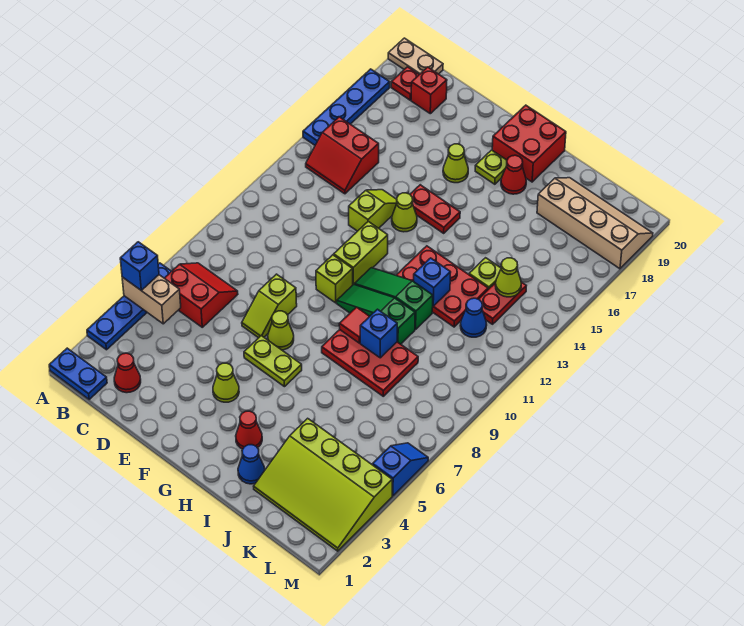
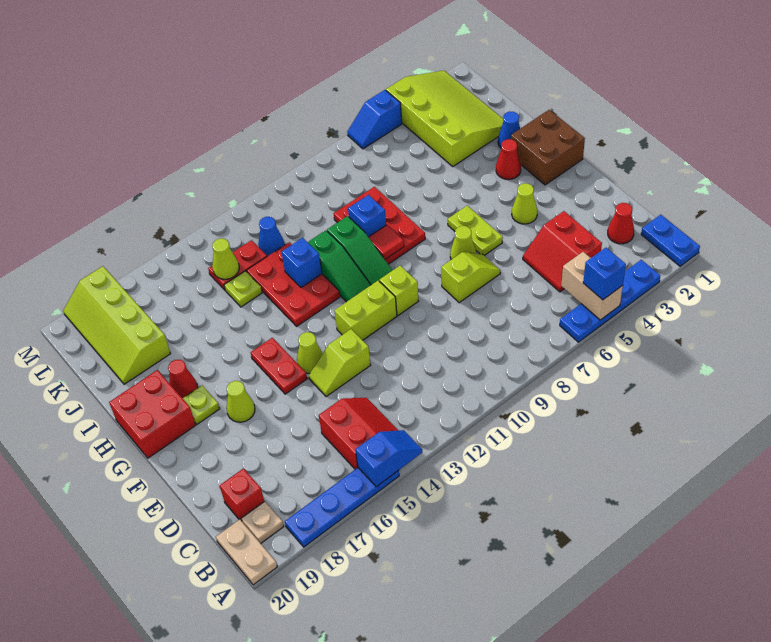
none -> blue slope A14:A15 level 2 top 15
red slope B6:C7 level 1 top 6 -> red slope C4:D5 level 1 top 4
red plate B19 level 1 -> tan plate B19 level 1
none -> brown brick G1:H2 level 1
tan slope J18:M19 level 1 top 18 -> lime slope J18:M19 level 1 top 18

